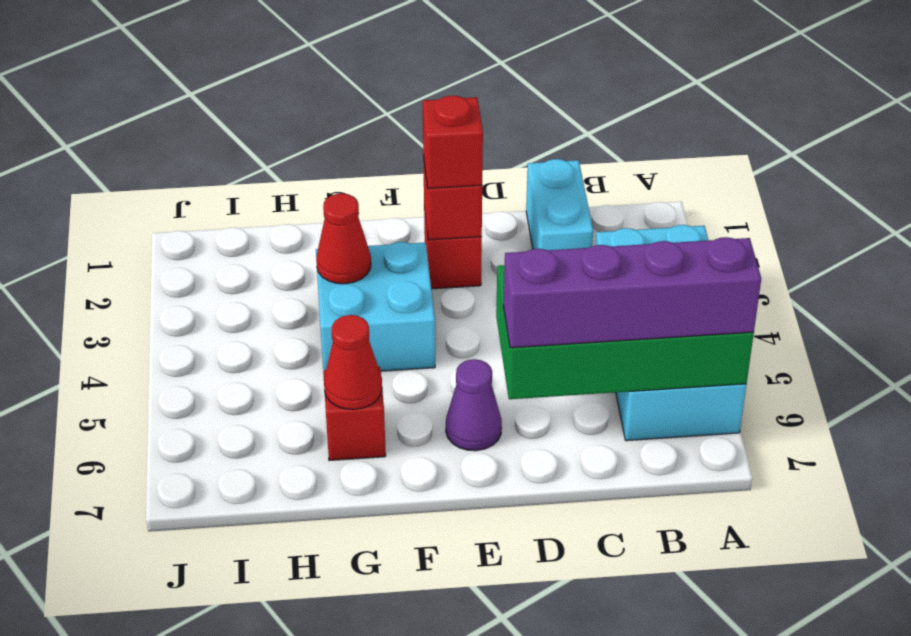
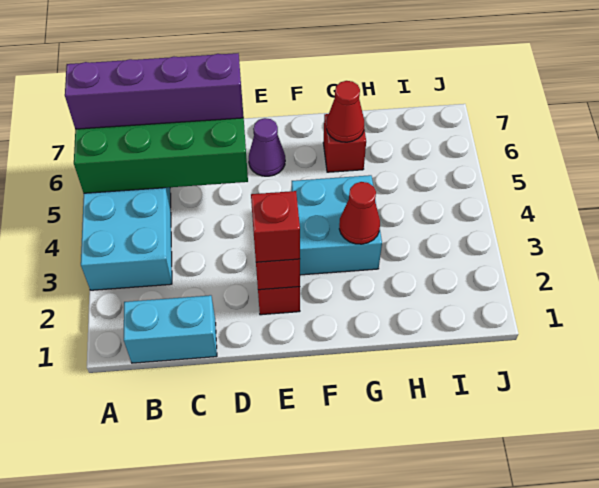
cyan brick C1:C2 level 1 -> cyan brick B1:C1 level 1

